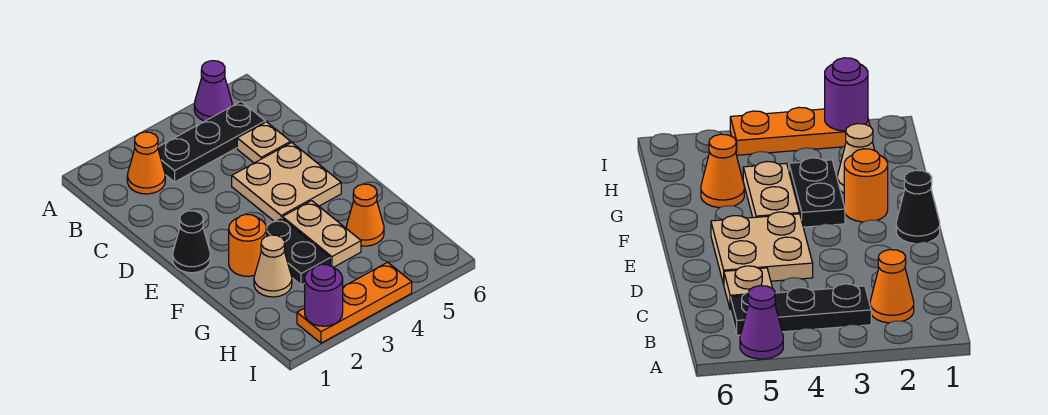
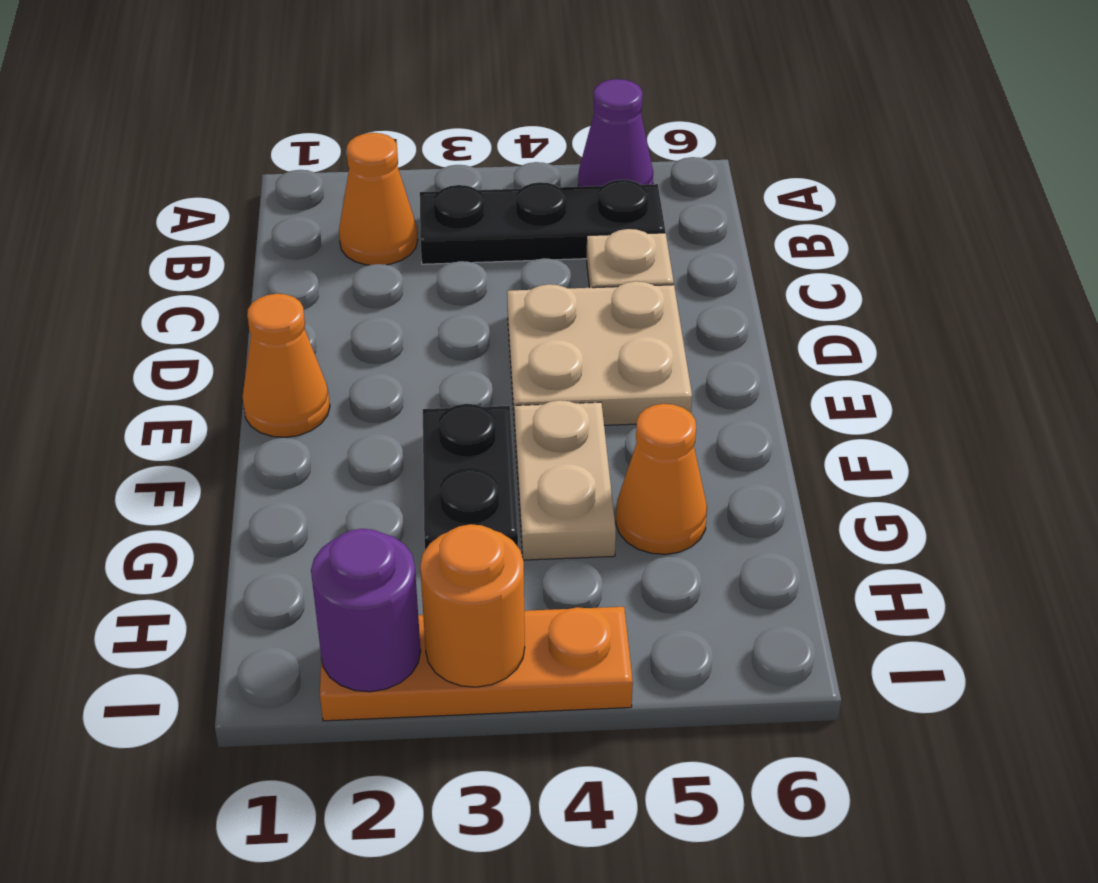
black cone E1 level 1 -> orange cone E1 level 1
orange round brick F2 level 1 -> orange round brick I3 level 2
tan cone G2 level 1 -> none

